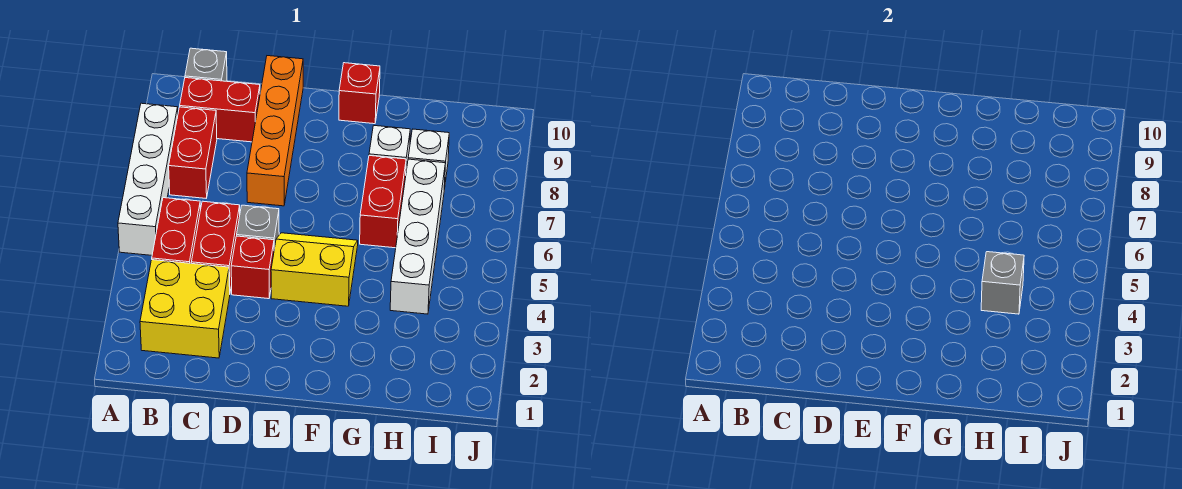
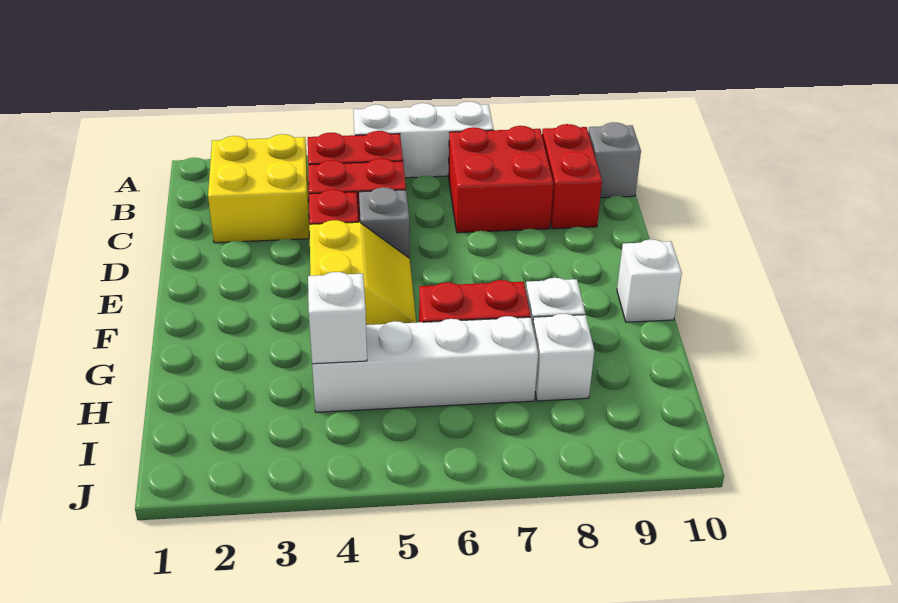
white brick A5:A8 level 1 -> white brick A5:A7 level 1
red brick B7:B8 level 1 -> red brick B7:C8 level 1
orange brick D7:D10 level 1 -> none
red brick F10 level 1 -> white brick F10 level 1
grey brick H4 level 2 -> white brick H4 level 2

